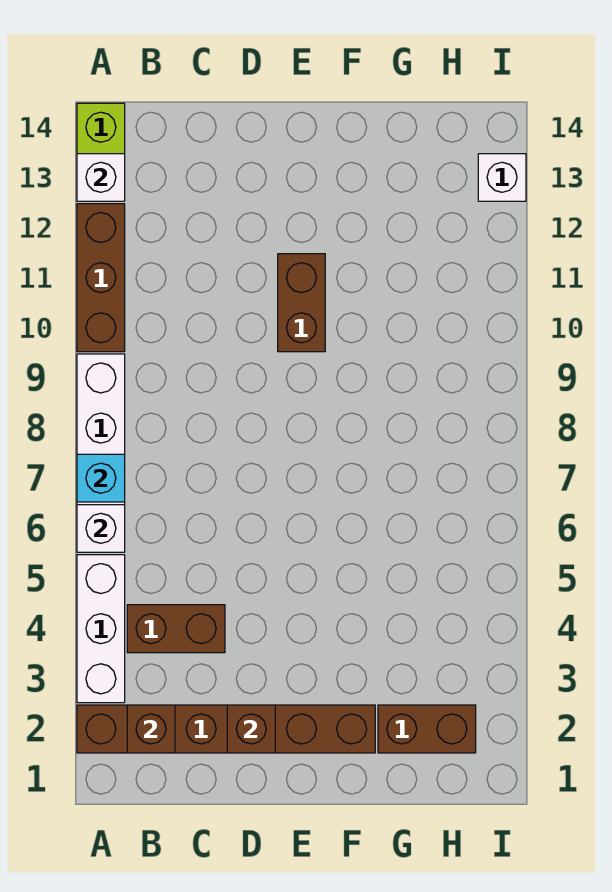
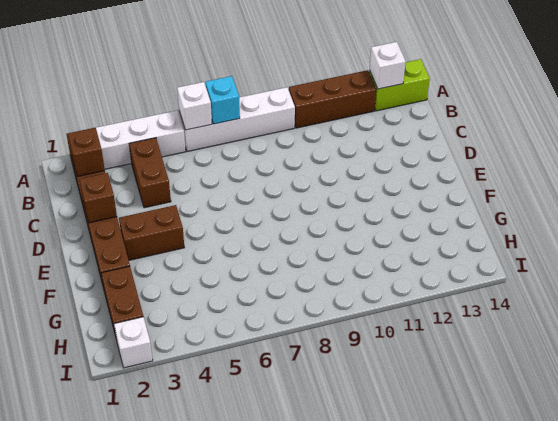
brown brick E10:E11 level 1 -> brown brick E3:E4 level 1
white brick I13 level 1 -> white brick I2 level 1

